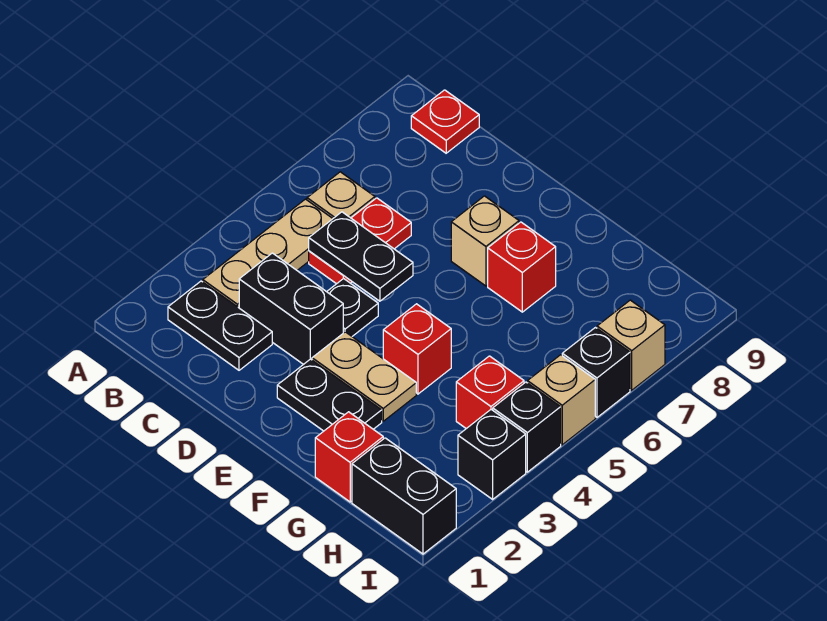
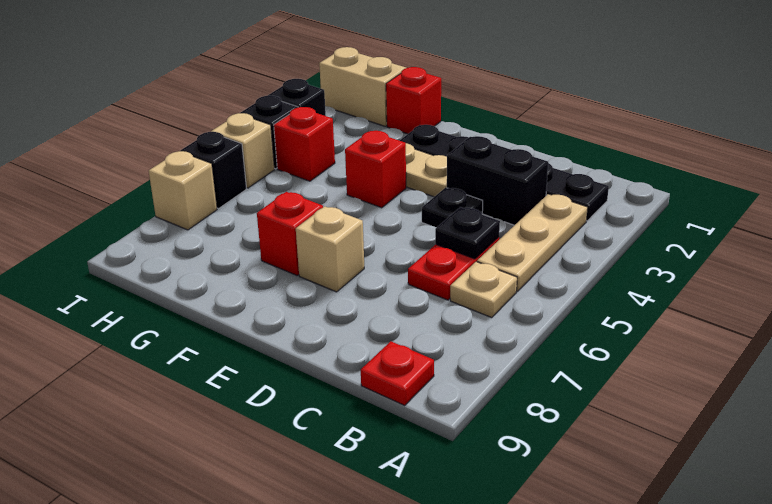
black plate C5:D5 level 2 -> black plate C5 level 2
black brick H1:I1 level 1 -> tan brick H1:I1 level 1

